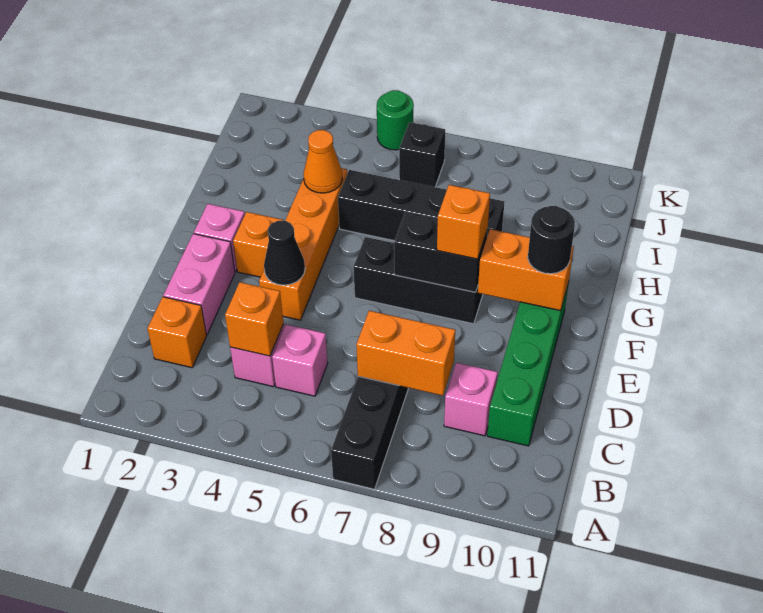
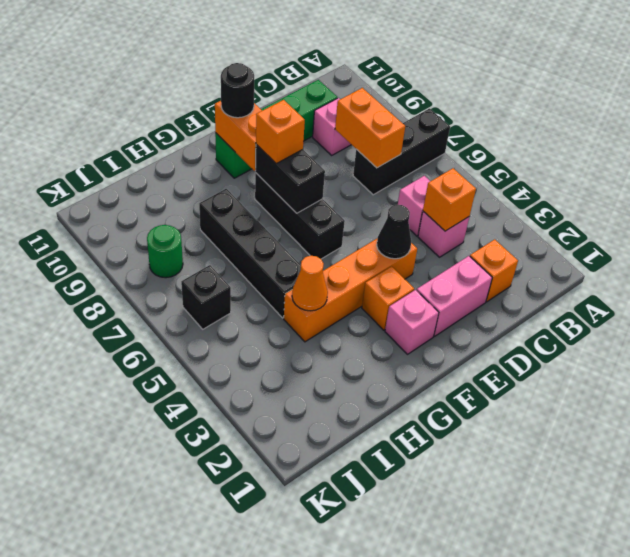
green round brick K5 level 1 -> green round brick J8 level 1

